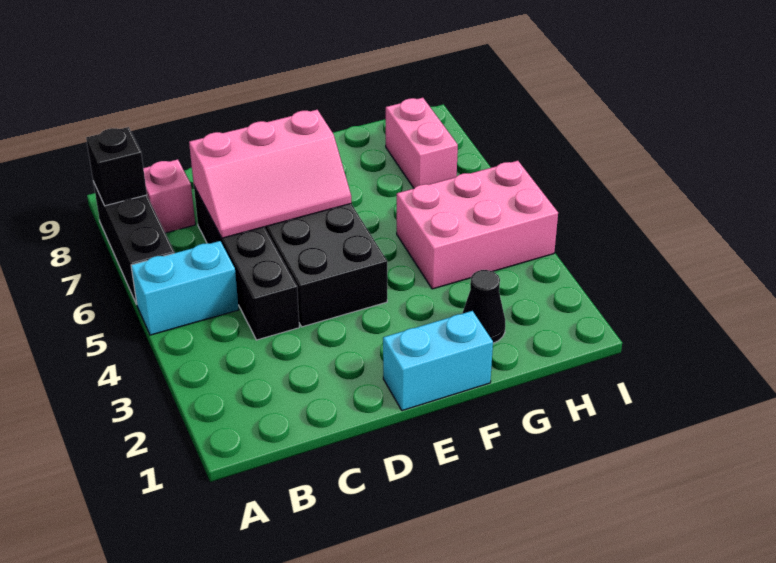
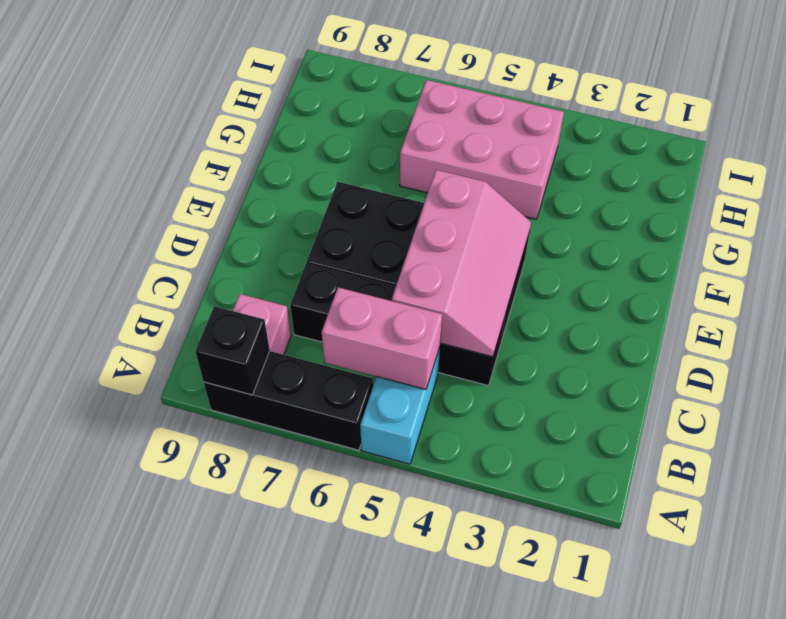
pink slope C6:E7 level 2 top 7 -> pink slope C4:E5 level 2 top 5
cyan brick E1:F1 level 1 -> none
black cone G2 level 1 -> none
pink brick G4:I5 level 1 -> pink brick G4:H6 level 1
pink brick H7:H8 level 1 -> pink brick B5:B6 level 2

